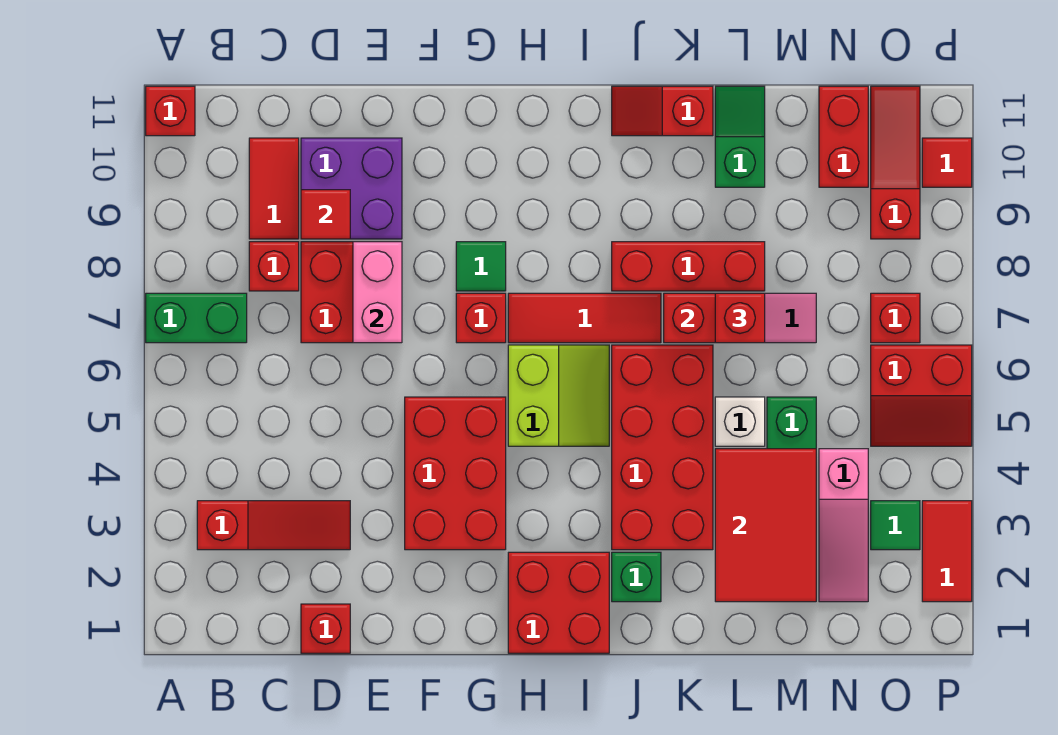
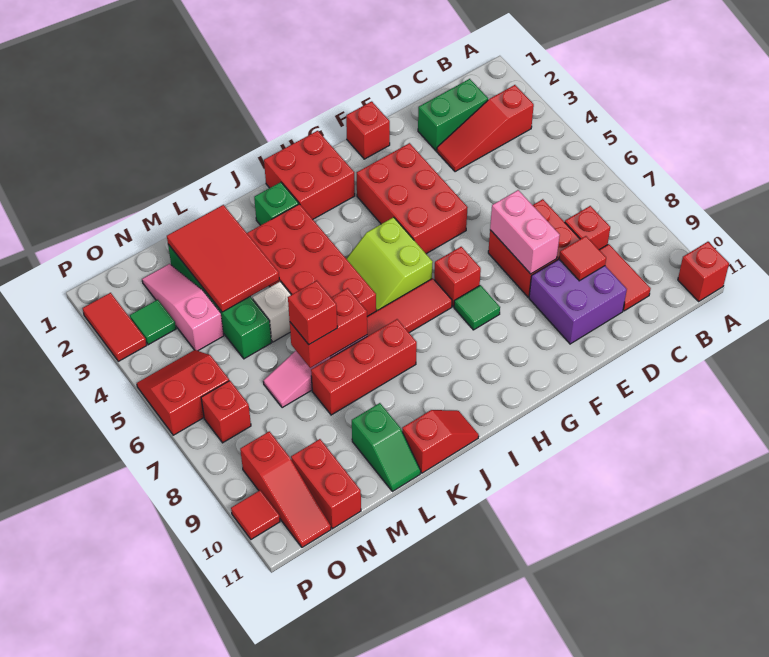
green brick A7:B7 level 1 -> green brick C2:D2 level 1
red brick D1 level 1 -> red brick F1 level 1

